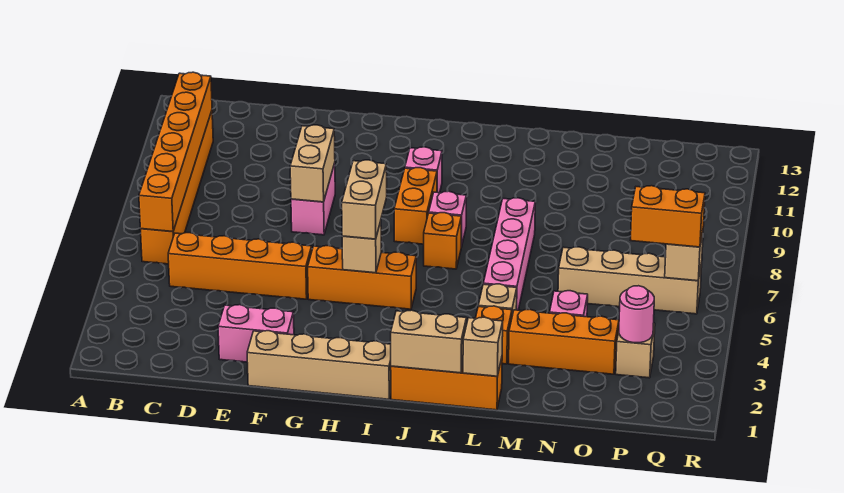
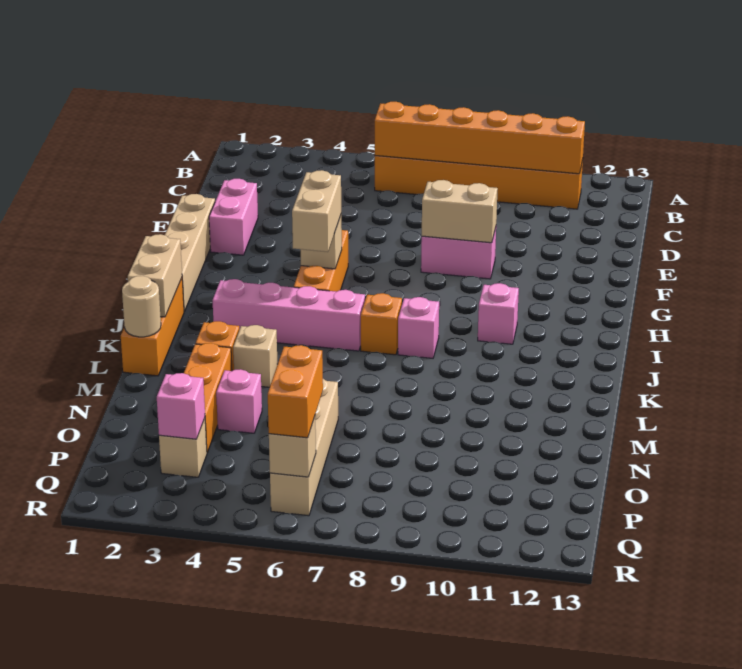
orange brick C5:F5 level 1 -> none
tan brick H5:H6 level 3 -> tan brick H5:I5 level 3
orange brick I8:I9 level 1 -> none
tan brick L1 level 2 -> tan round brick L1 level 2
pink brick L5:L8 level 1 -> pink brick J3:J6 level 1
pink round brick P3 level 2 -> pink brick P3 level 2

